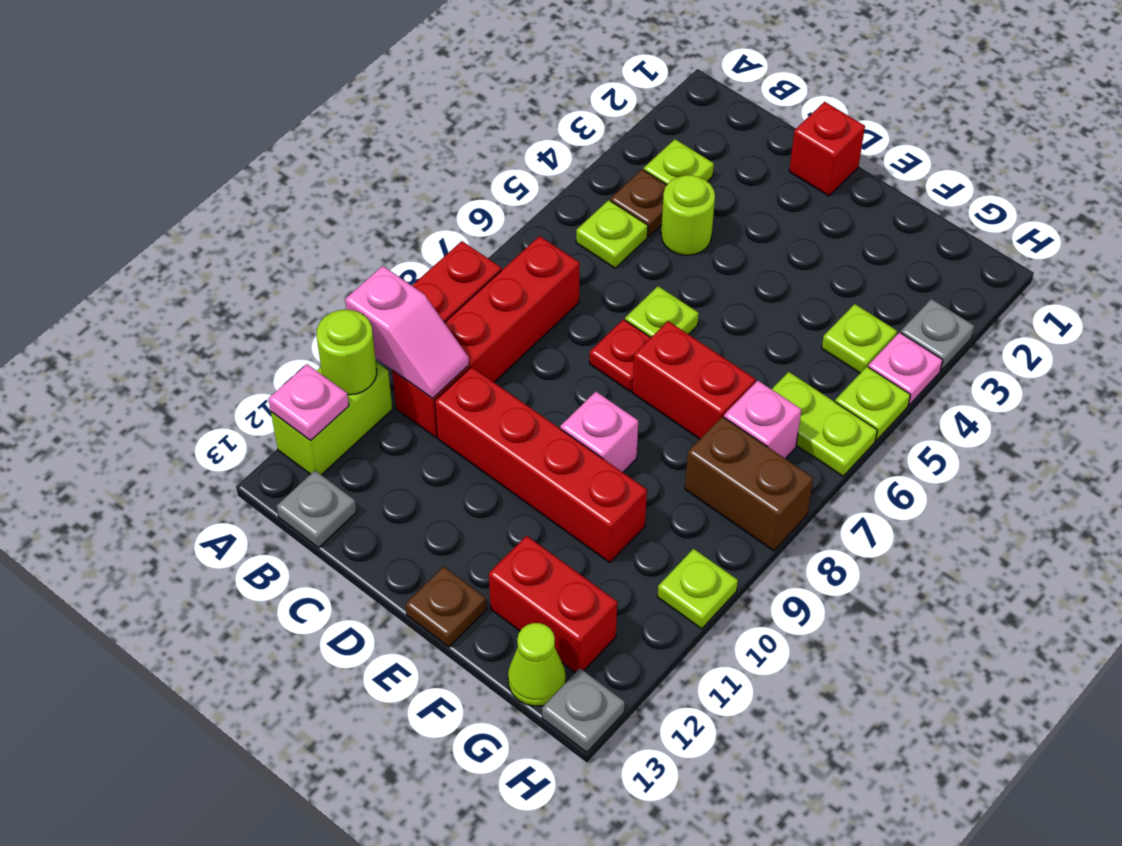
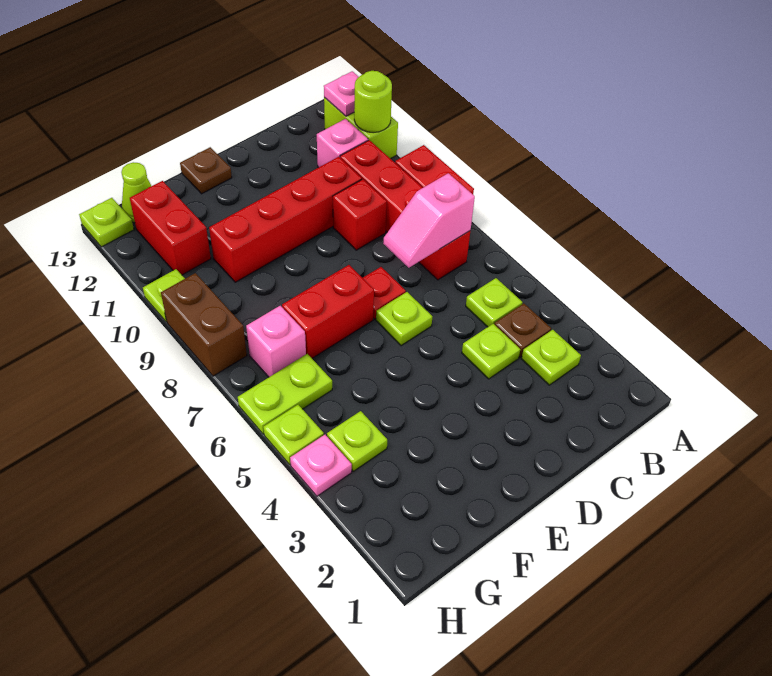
pink slope A10:B10 level 2 top A -> pink slope B7:C7 level 2 top B
grey plate B13 level 1 -> none
lime round brick C4 level 1 -> lime plate C4 level 1
red brick D1 level 1 -> red brick C9 level 1
pink brick E9 level 1 -> pink brick B11 level 1
red brick F12:G12 level 1 -> red brick G11:G12 level 1
brown brick G8:H8 level 1 -> brown brick H8:H9 level 1
grey plate H3 level 1 -> none
grey plate H13 level 1 -> lime plate H13 level 1

